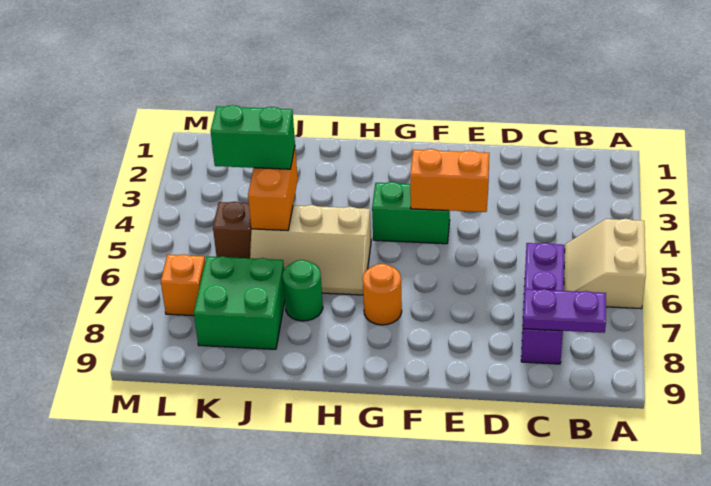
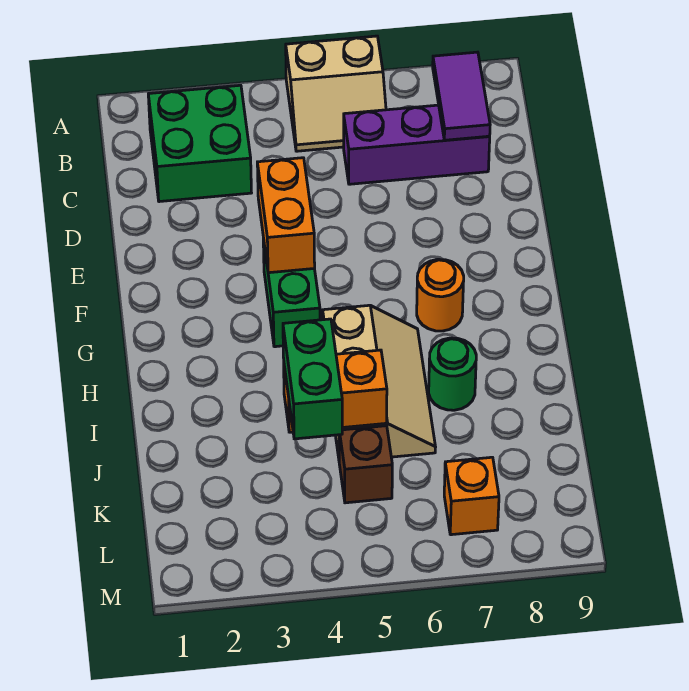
purple plate B8:C8 level 2 -> purple tile B8:C8 level 2
green brick J7:K8 level 1 -> green brick B2:C3 level 1

